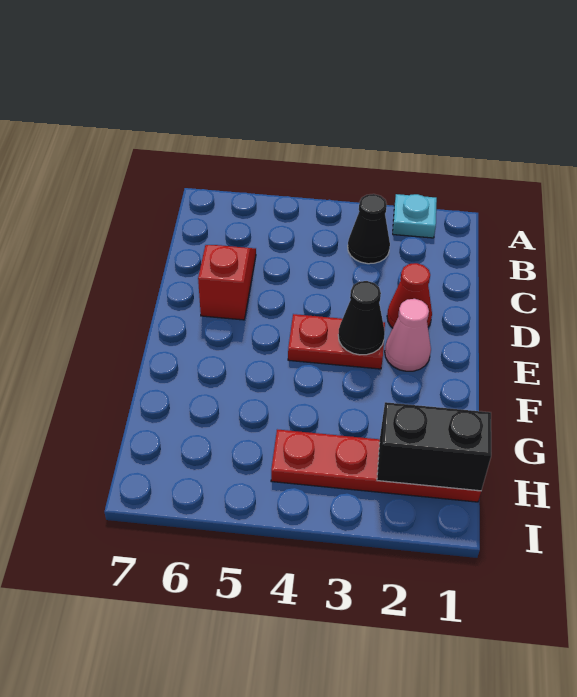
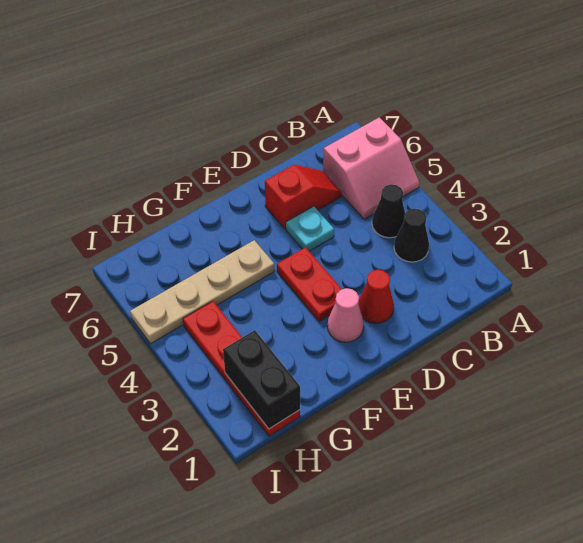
cyan plate A2 level 1 -> cyan plate D5 level 1
none -> pink slope A5:B6 level 1 top 6
black cone E3 level 2 -> black cone B4 level 1
none -> tan plate F5:I5 level 1

